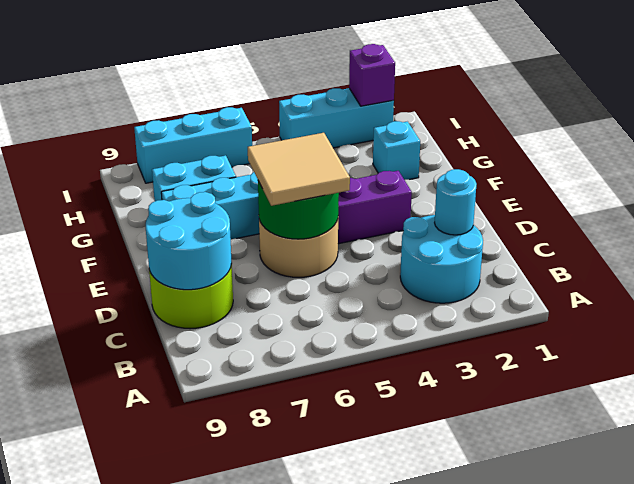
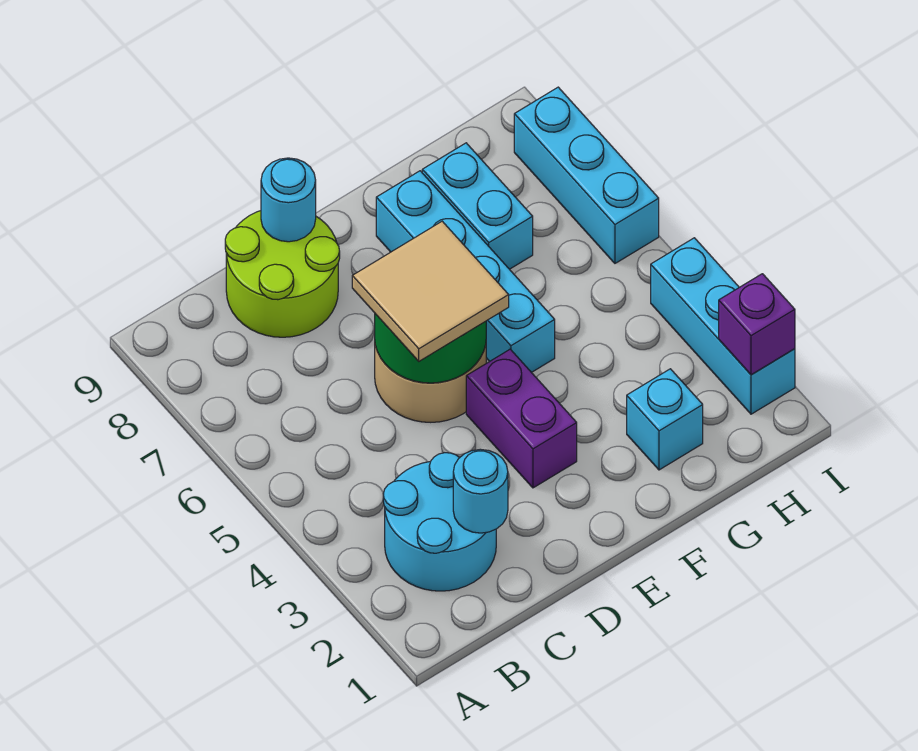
cyan round brick C8:D9 level 2 -> cyan round brick D9 level 2

